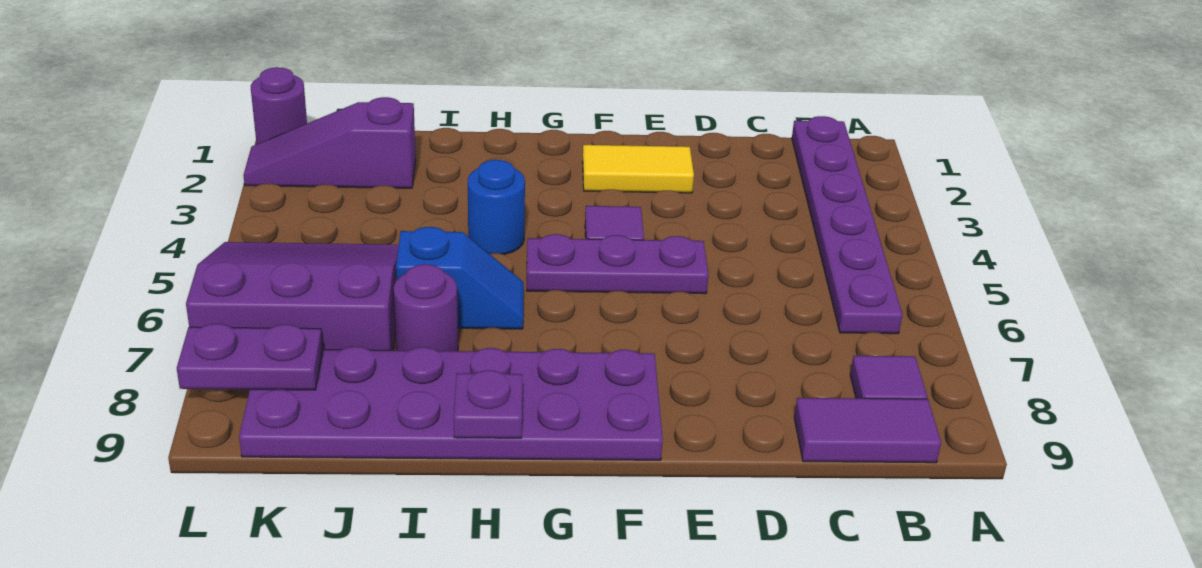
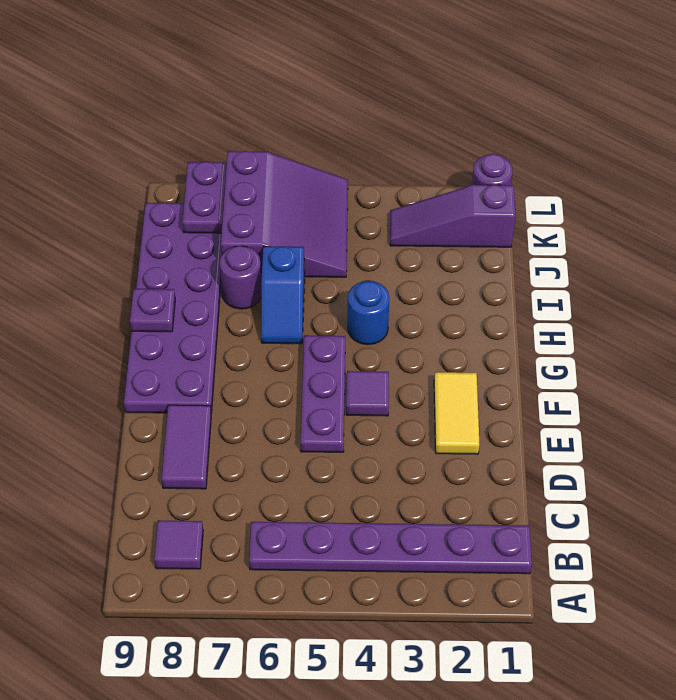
purple tile B9:C9 level 1 -> purple tile D8:E8 level 1
purple slope J2:L2 level 1 top J -> purple slope K1:K3 level 1 top 1

